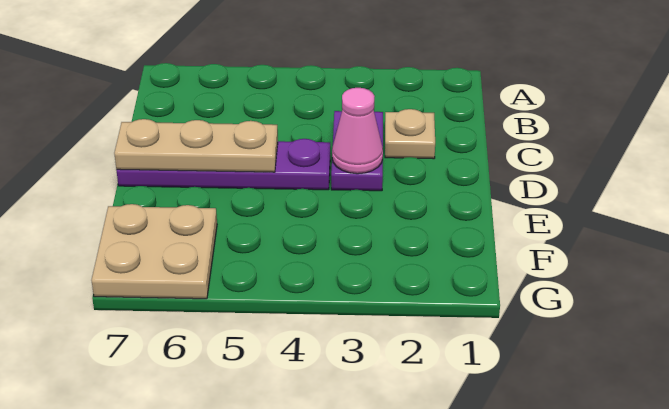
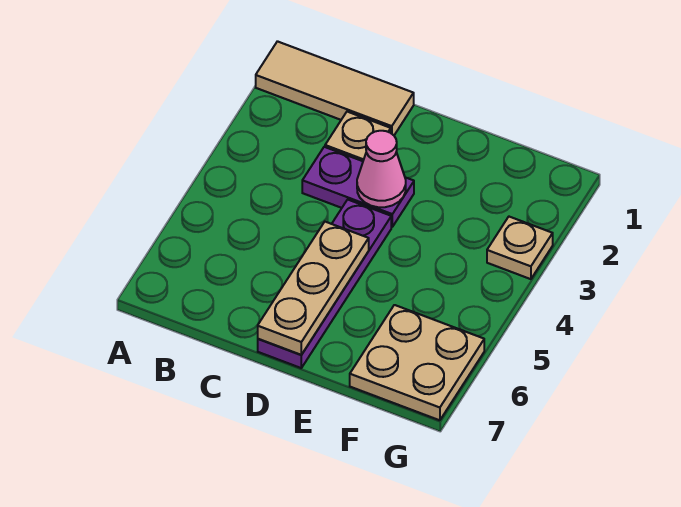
none -> tan tile A1:C1 level 1
none -> tan plate G3 level 1

